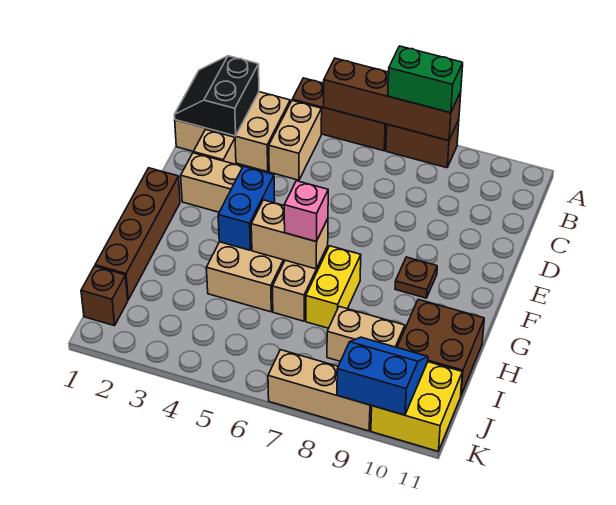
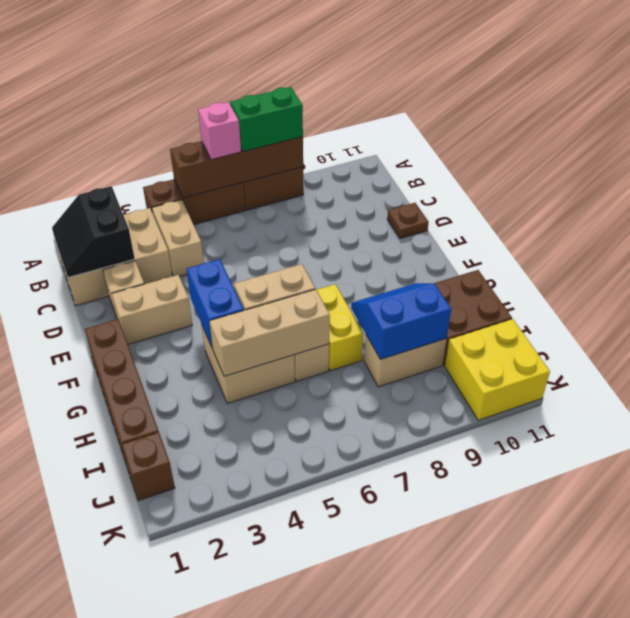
brown plate F9 level 1 -> brown plate D11 level 1
pink brick G6 level 3 -> pink brick A6 level 3
blue slope J9:K10 level 2 top K -> blue slope H8:I9 level 2 top I
tan brick K7:K9 level 1 -> tan brick H4:H6 level 2

